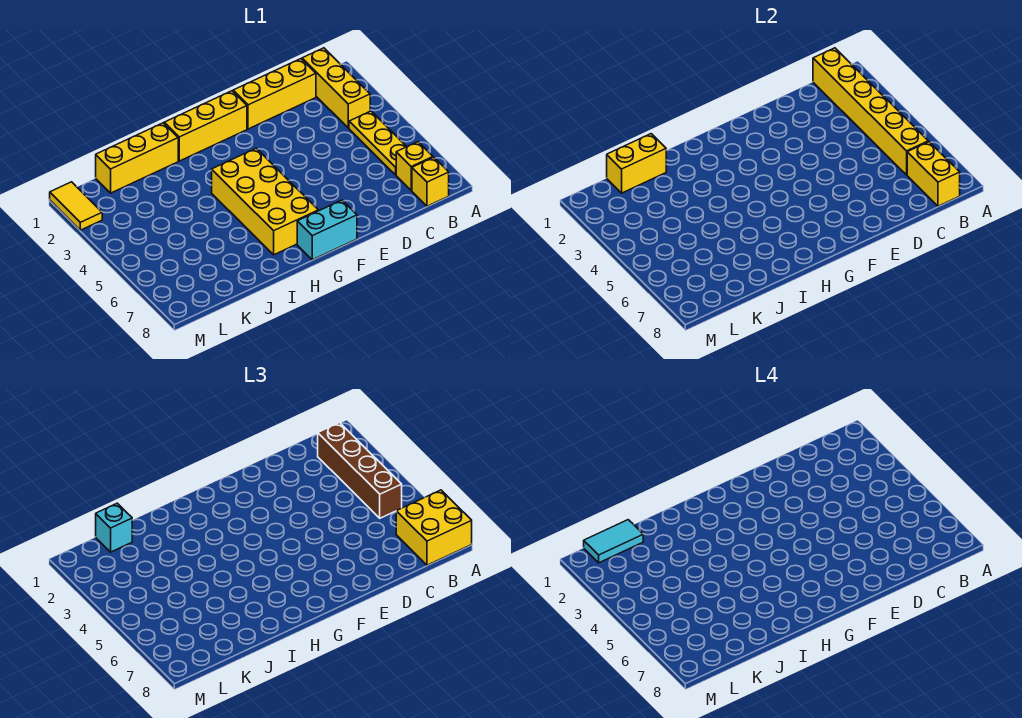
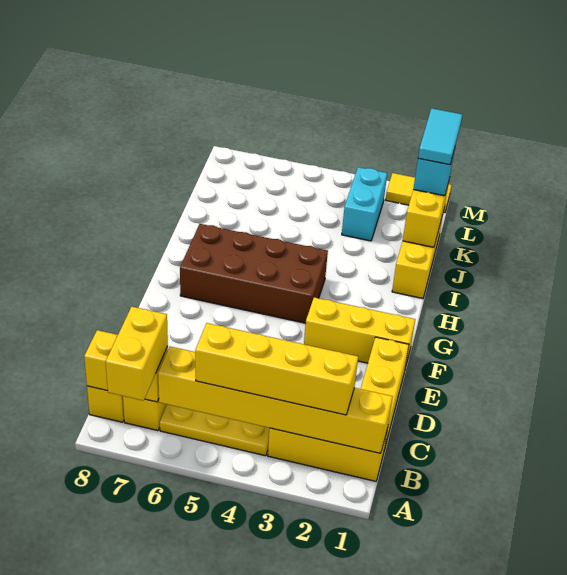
yellow brick A7:B8 level 3 -> yellow brick A7:B7 level 3
brown brick B2:B5 level 3 -> yellow brick B2:B5 level 3
yellow brick F1:H1 level 1 -> yellow brick F1:F3 level 1
cyan brick F8:G8 level 1 -> cyan brick K3:L3 level 1
yellow brick G4:H7 level 1 -> brown brick G4:H7 level 1

